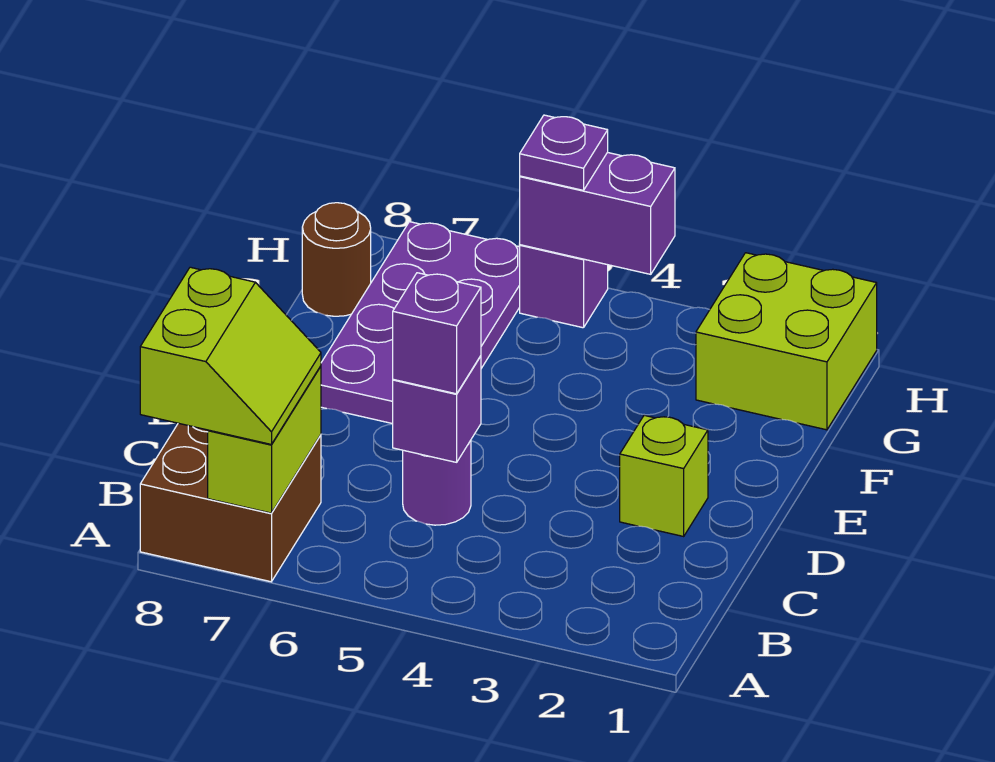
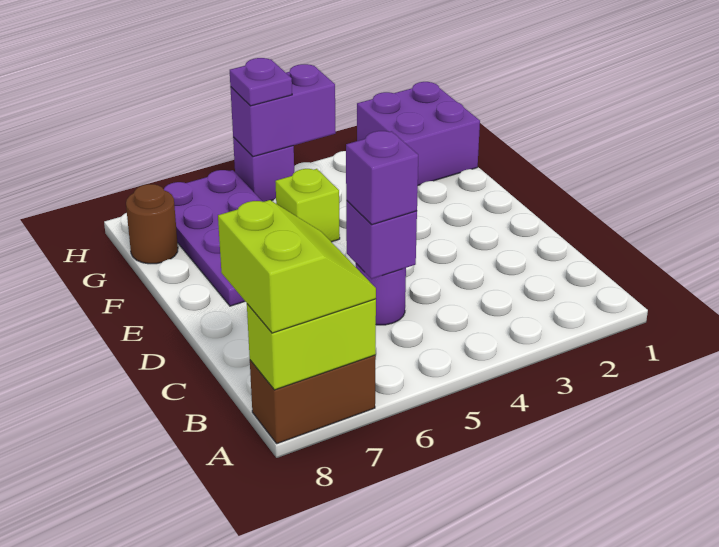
brown brick A7:B8 level 1 -> brown brick A7:A8 level 1
lime brick A7:B7 level 2 -> lime brick A7:A8 level 2
lime brick D2 level 1 -> lime brick F5 level 1
lime brick G1:H2 level 1 -> purple brick G1:H2 level 1

